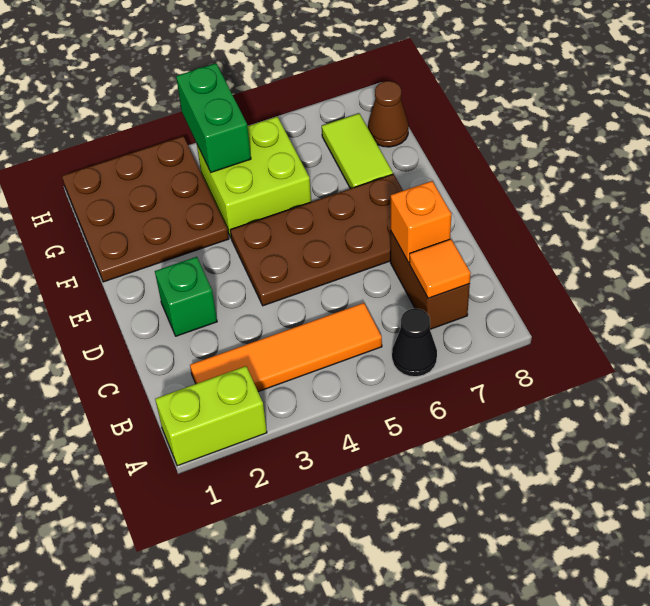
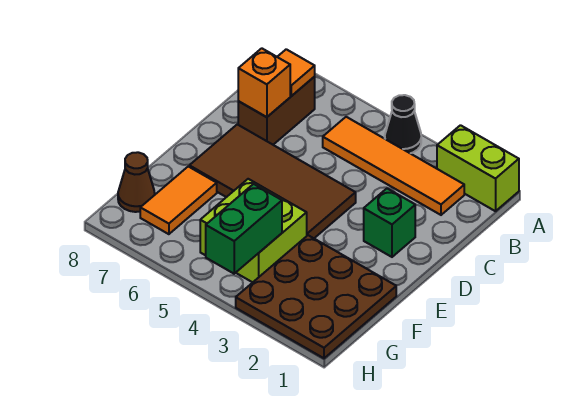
black cone A6 level 1 -> black cone A4 level 1
brown plate D4:E7 level 1 -> brown tile D4:E7 level 1
lime tile F7:G7 level 1 -> orange tile F7:G7 level 1

